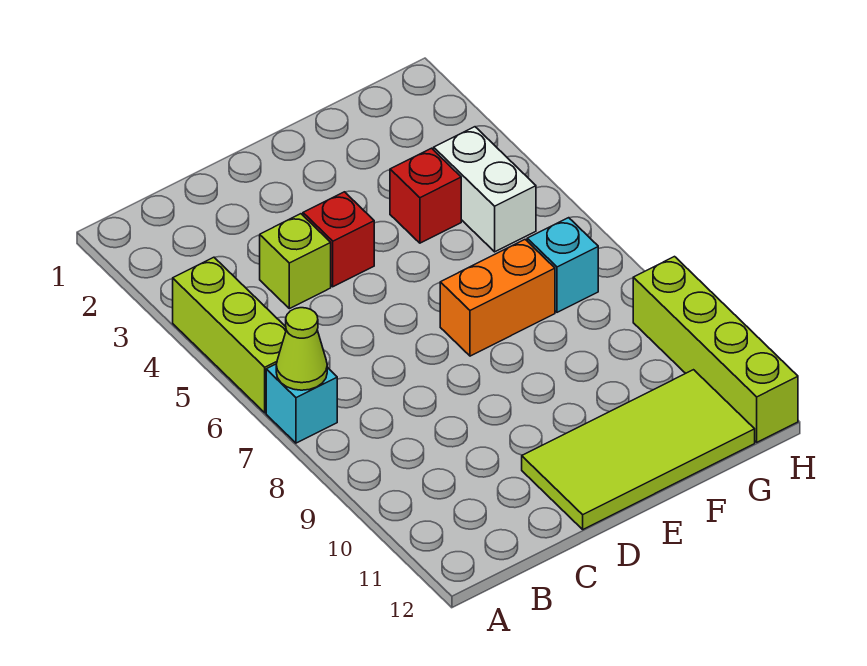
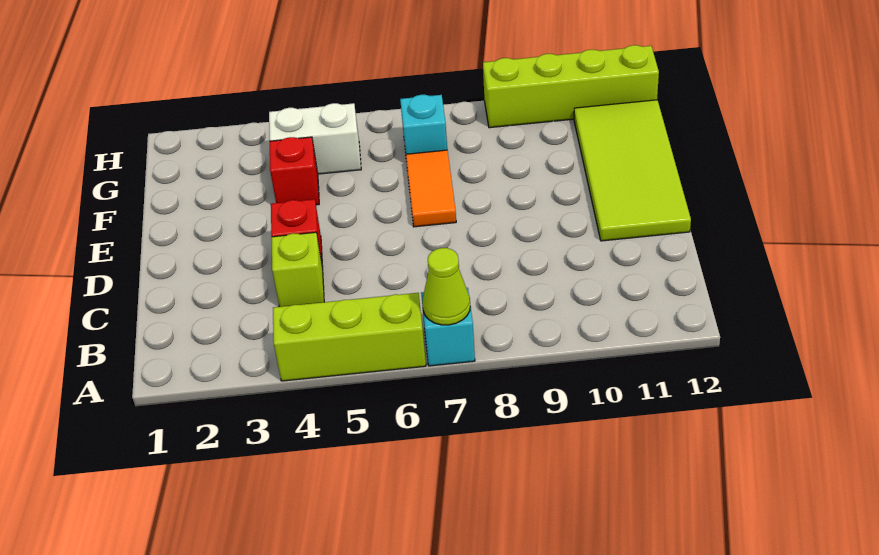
orange brick E7:F7 level 1 -> orange tile E7:F7 level 1

